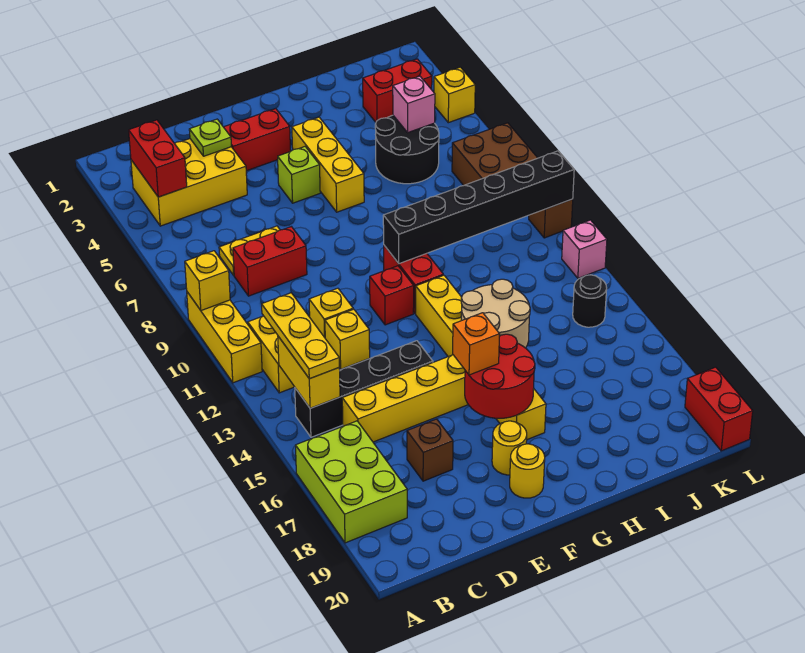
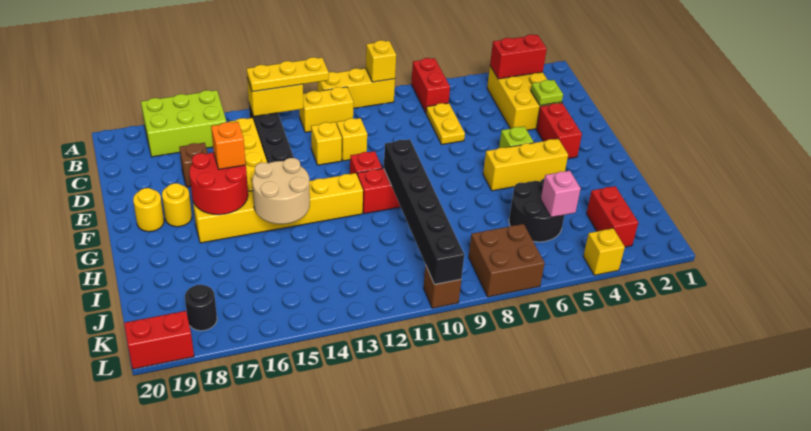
red brick C8:D8 level 1 -> red brick A7:B7 level 1
black round brick K14 level 1 -> black round brick K18 level 1
pink brick L12 level 1 -> none

